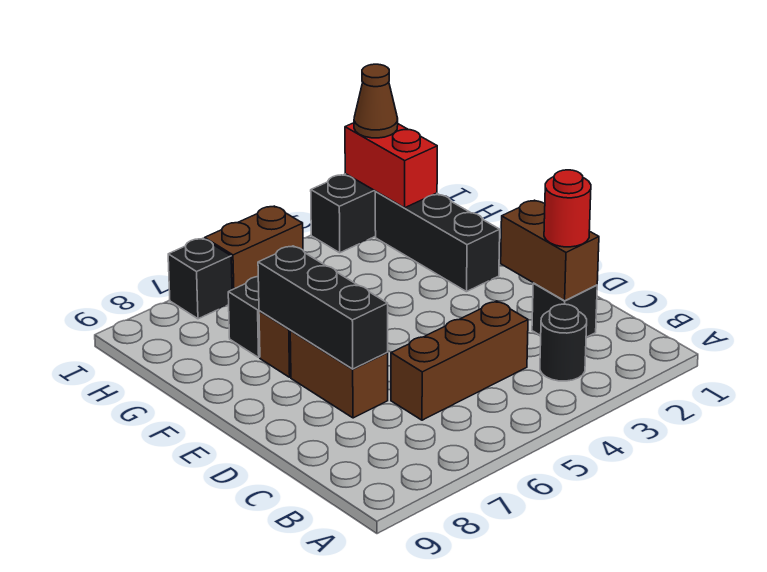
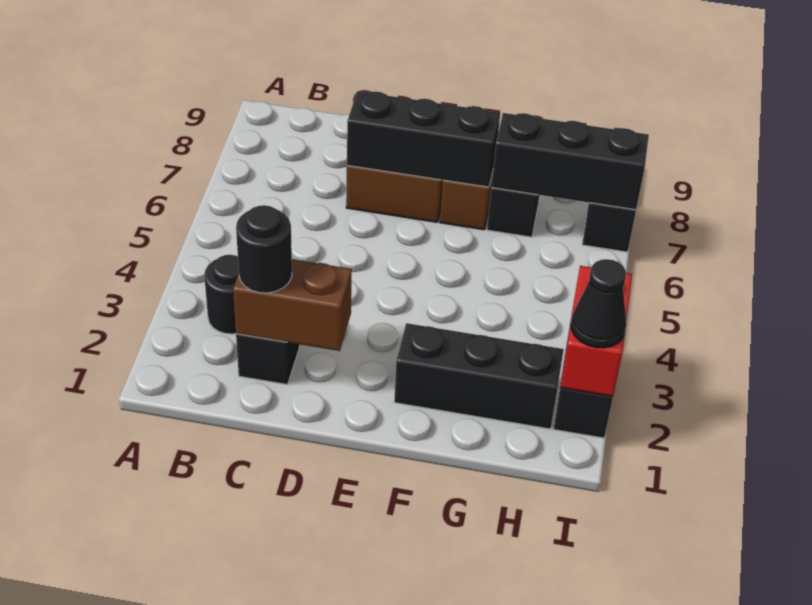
red round brick C2 level 3 -> black round brick C2 level 3
brown brick C4:C6 level 1 -> none
none -> black brick G7:I7 level 2
red brick H2:I2 level 2 -> red brick I2:I3 level 2
brown cone I2 level 3 -> black cone I2 level 3
brown brick I5:I6 level 1 -> none

